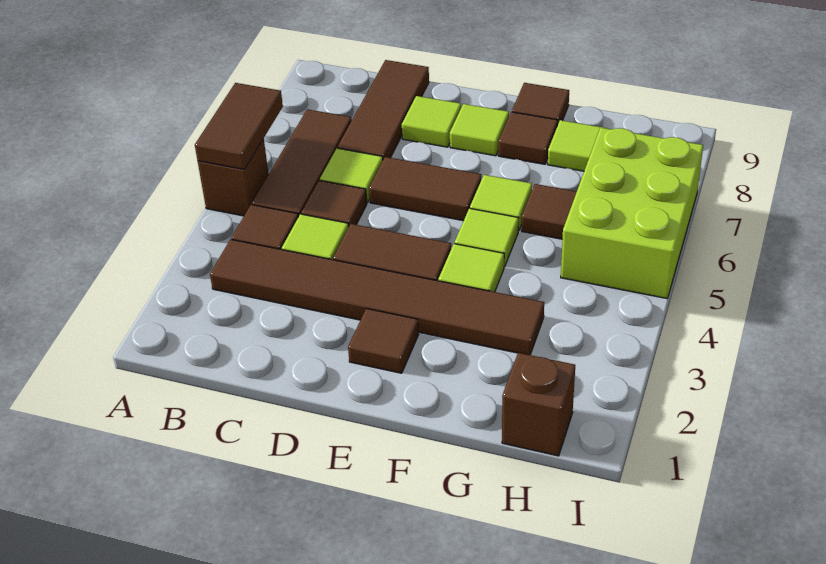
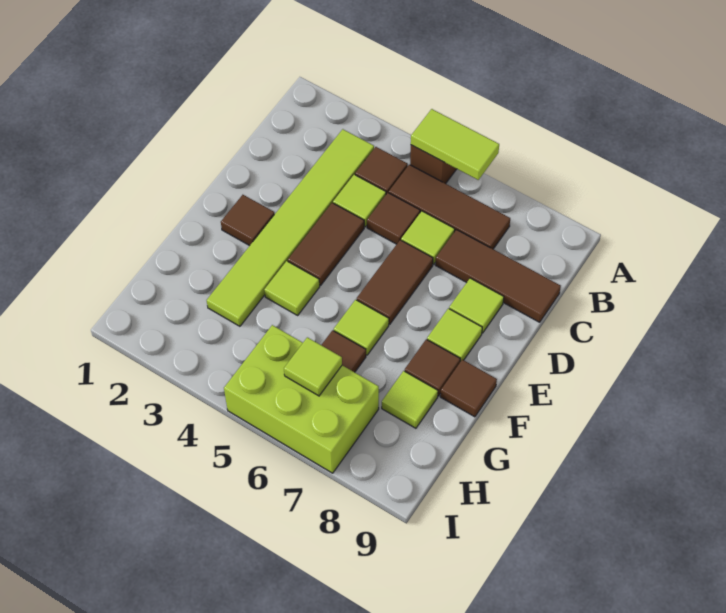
brown tile A5:A6 level 2 -> lime tile A5:A6 level 2
brown tile B3:G3 level 1 -> lime tile B3:G3 level 1
lime tile F5 level 1 -> lime tile H6 level 2
brown brick H1 level 1 -> none

